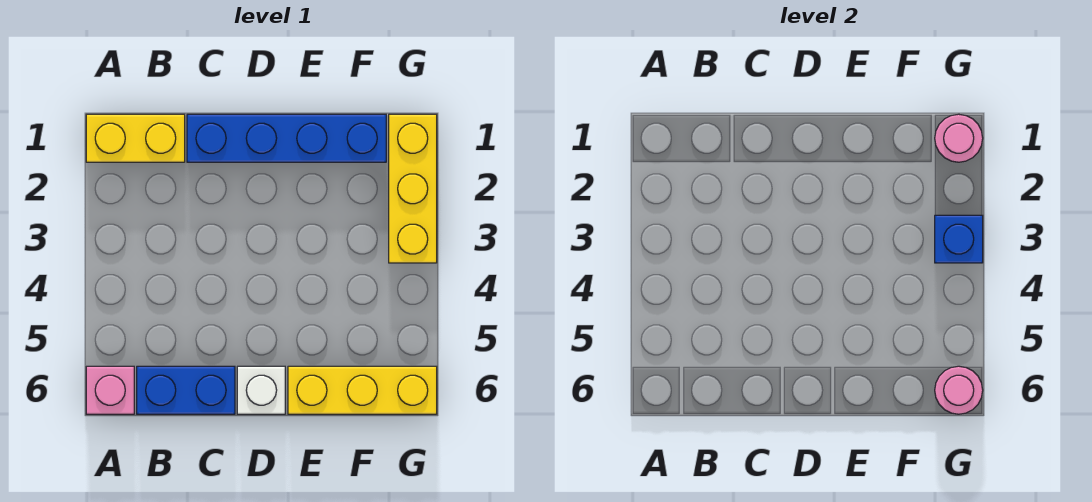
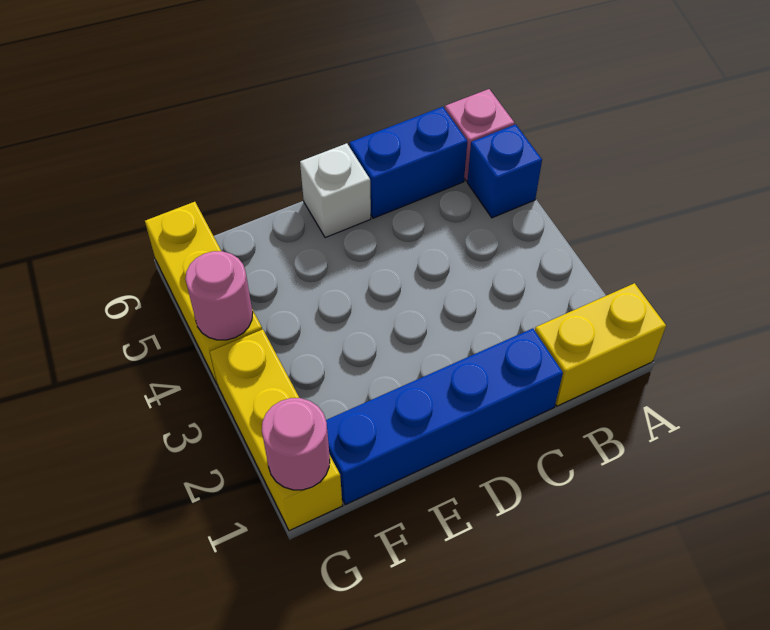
yellow brick E6:G6 level 1 -> yellow brick G4:G6 level 1
blue brick G3 level 2 -> blue brick A5 level 1
pink round brick G6 level 2 -> pink round brick G4 level 2

